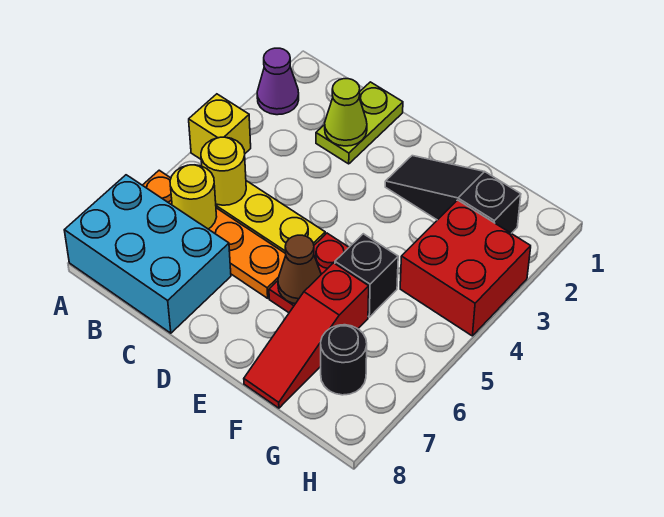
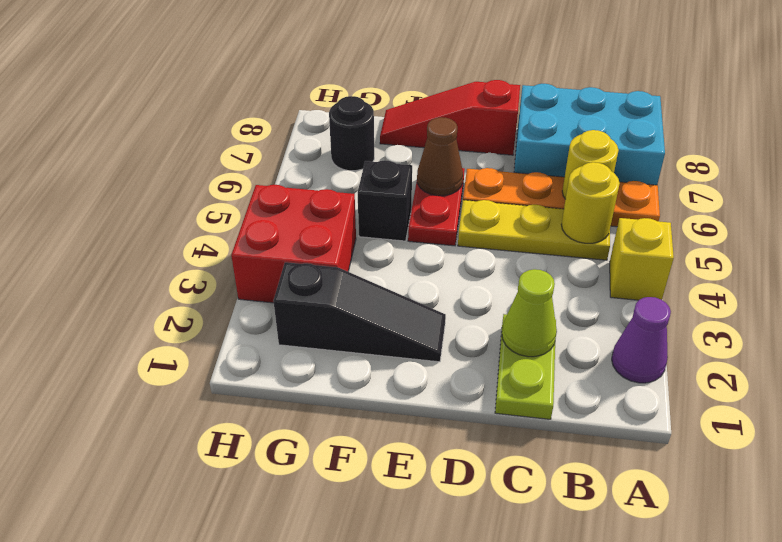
red slope F6:F8 level 1 top 6 -> red slope D8:F8 level 1 top D

